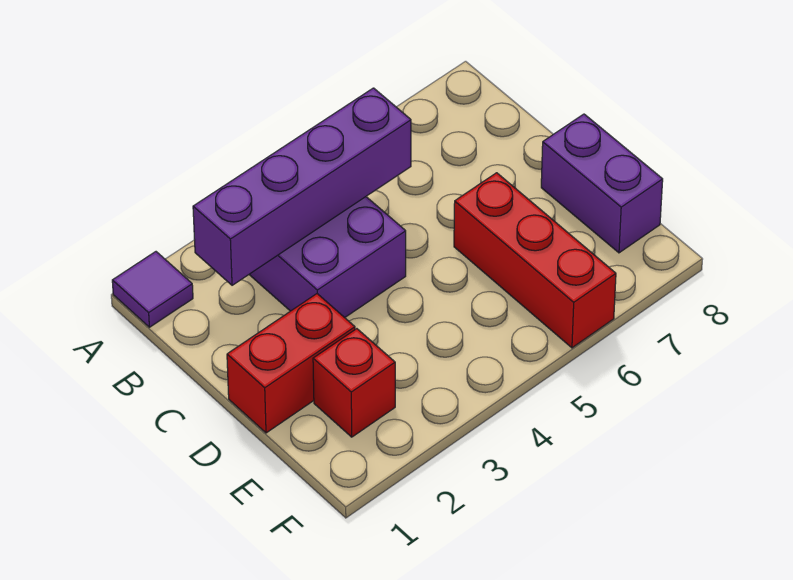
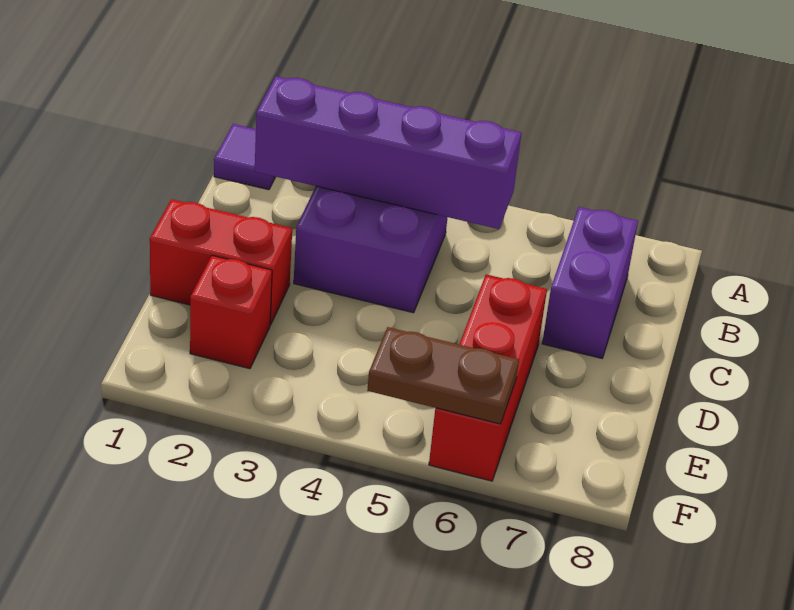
purple brick D8:E8 level 1 -> purple brick B7:C7 level 1
none -> brown plate F5:F6 level 2

